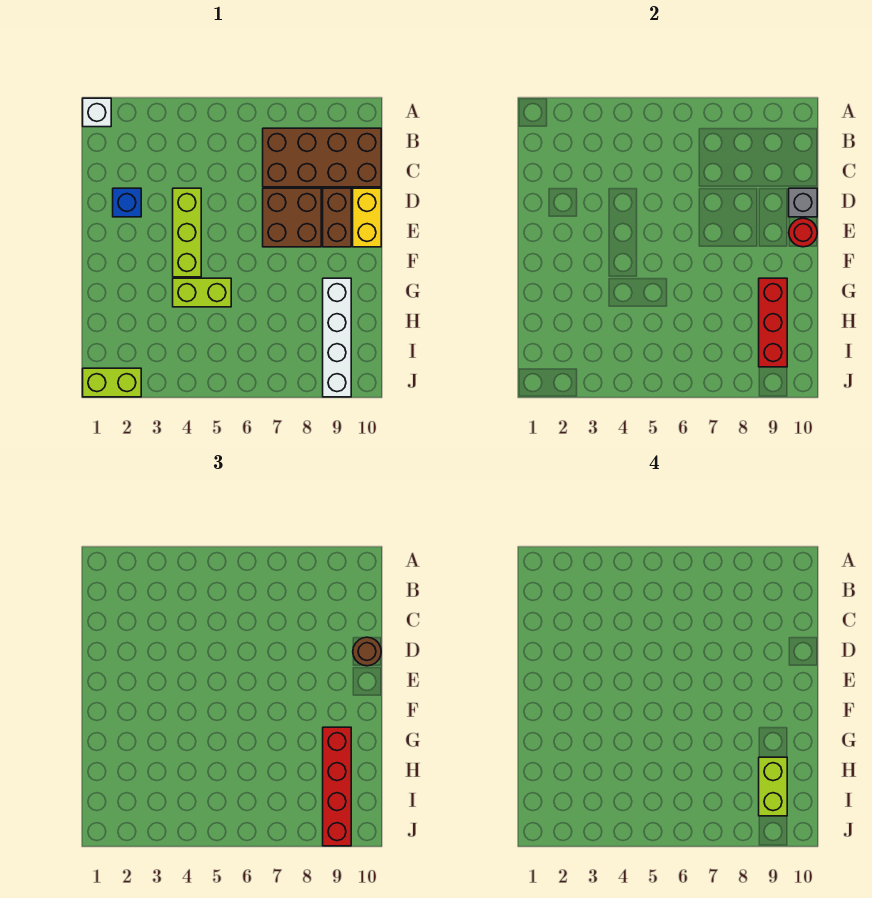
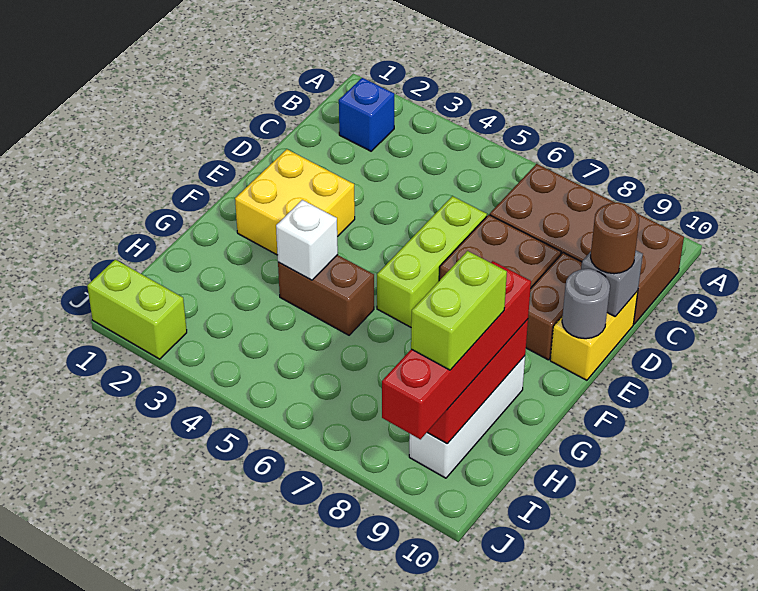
white brick A1 level 1 -> white brick G4 level 2
blue brick D2 level 1 -> blue brick B2 level 1
lime brick D4:F4 level 1 -> lime brick D6:F6 level 1
none -> yellow brick E2:F3 level 1
red round brick E10 level 2 -> grey round brick E10 level 2
lime brick G4:G5 level 1 -> brown brick G4:G5 level 1
white brick G9:J9 level 1 -> white brick G9:I9 level 1

